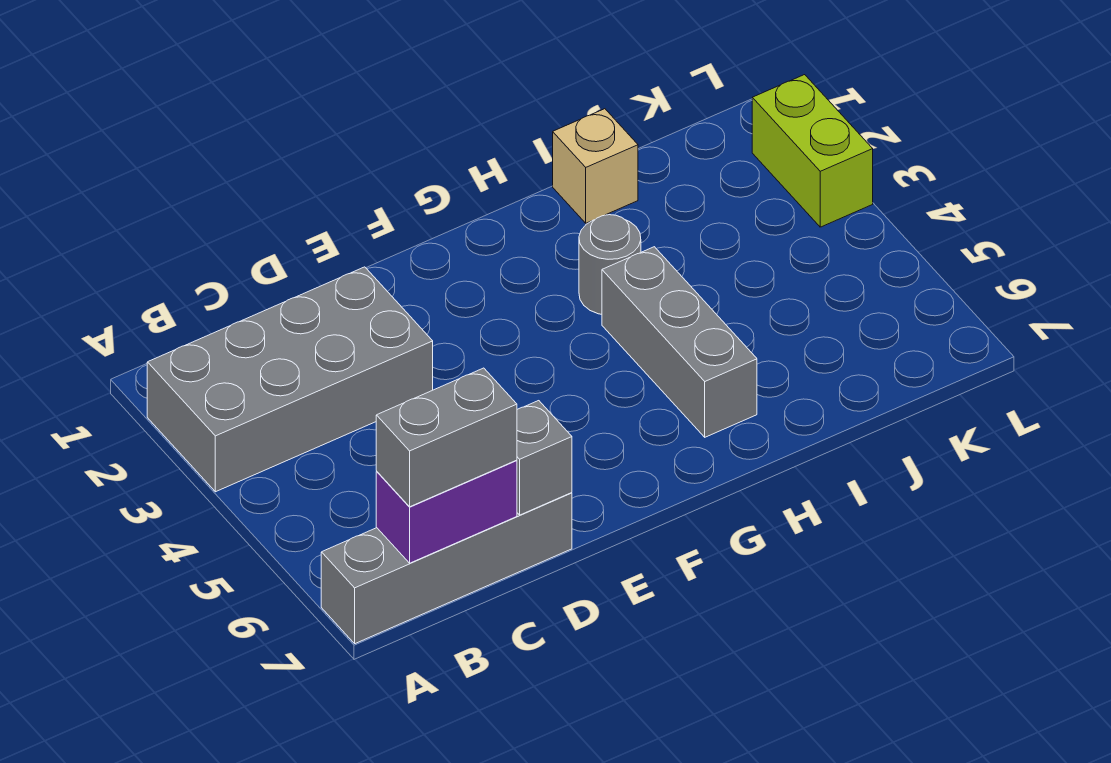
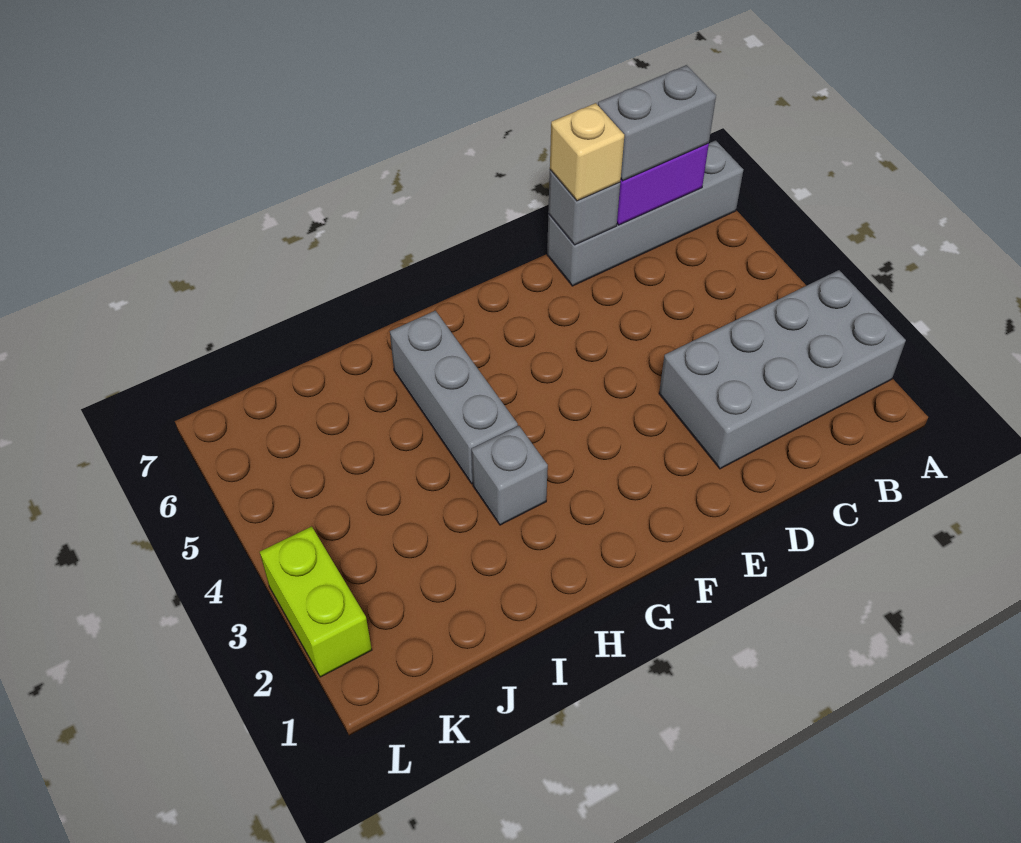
grey round brick H3 level 1 -> grey brick H3 level 1
tan brick I1 level 1 -> tan brick D7 level 3

